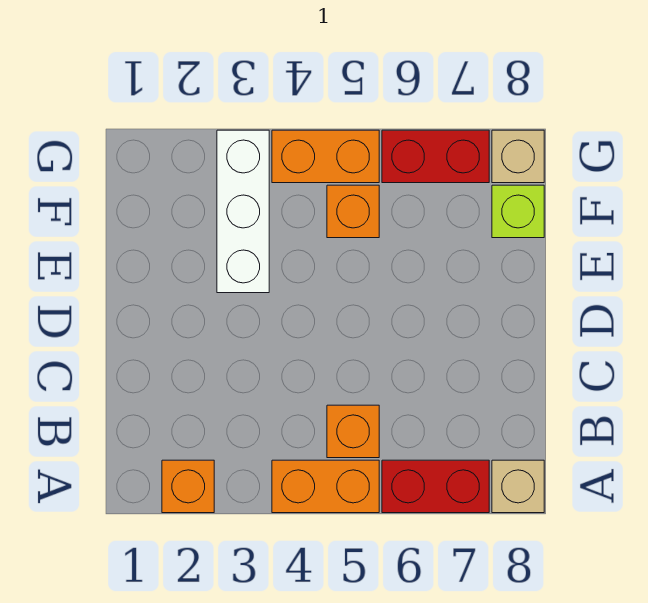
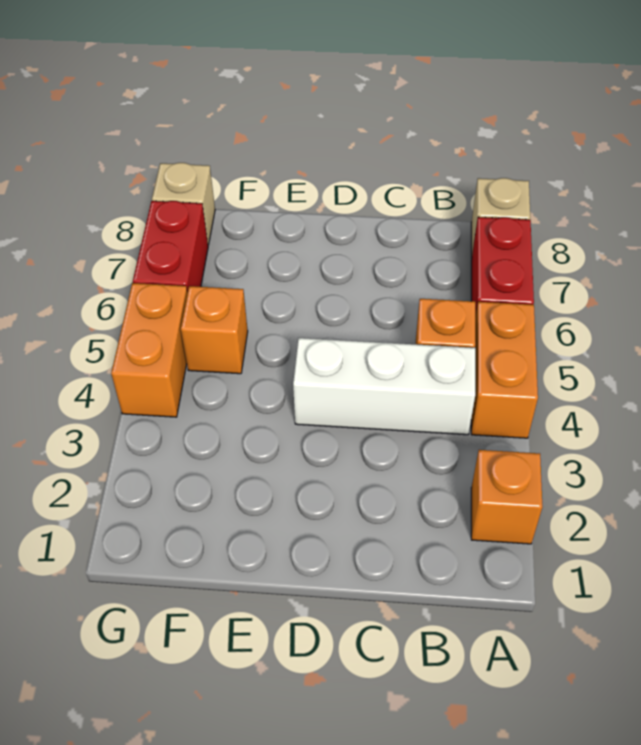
white brick E3:G3 level 1 -> white brick B4:D4 level 1
lime brick F8 level 1 -> none

